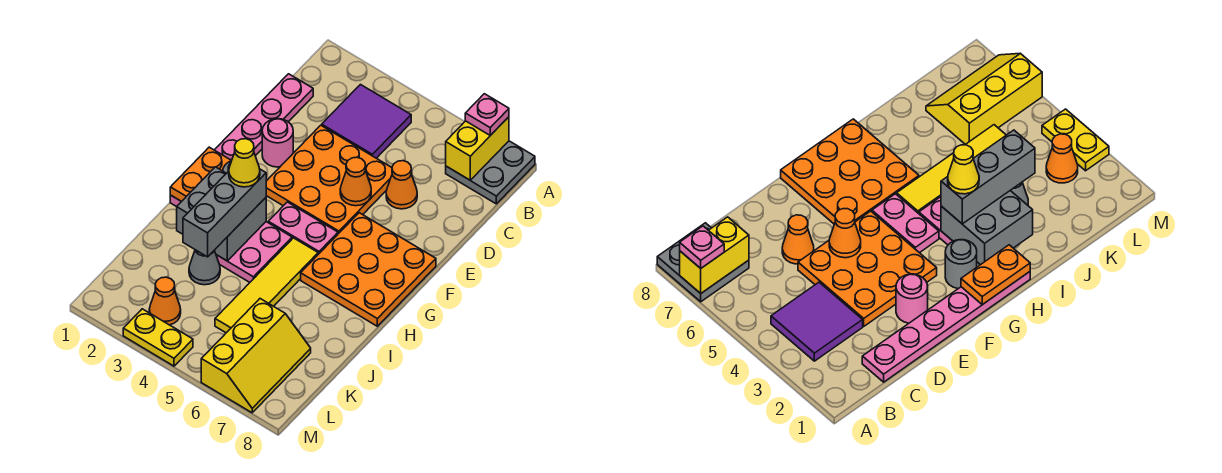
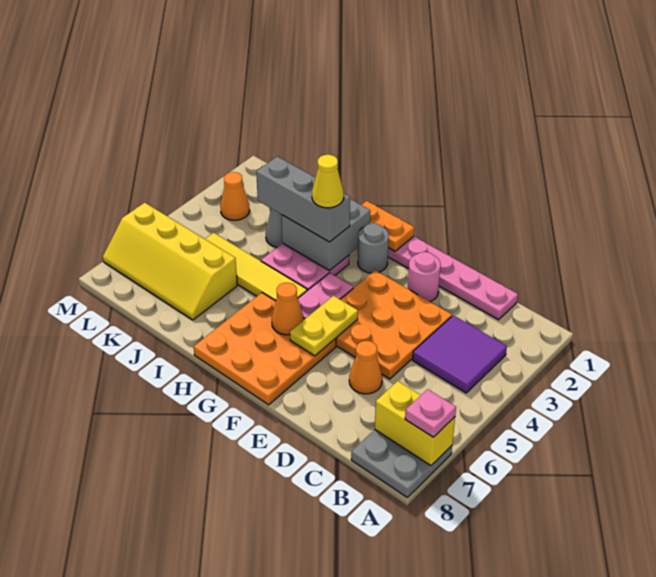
orange cone E5 level 2 -> orange cone G6 level 2
yellow slope K6:M7 level 1 top 6 -> yellow slope J6:M7 level 1 top 6
yellow plate M3:M4 level 1 -> yellow plate F5:F6 level 2

